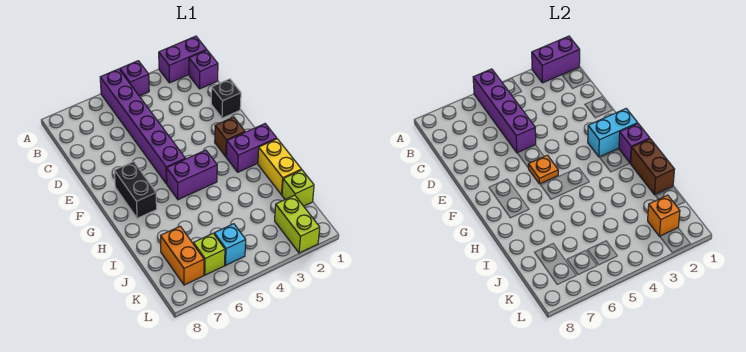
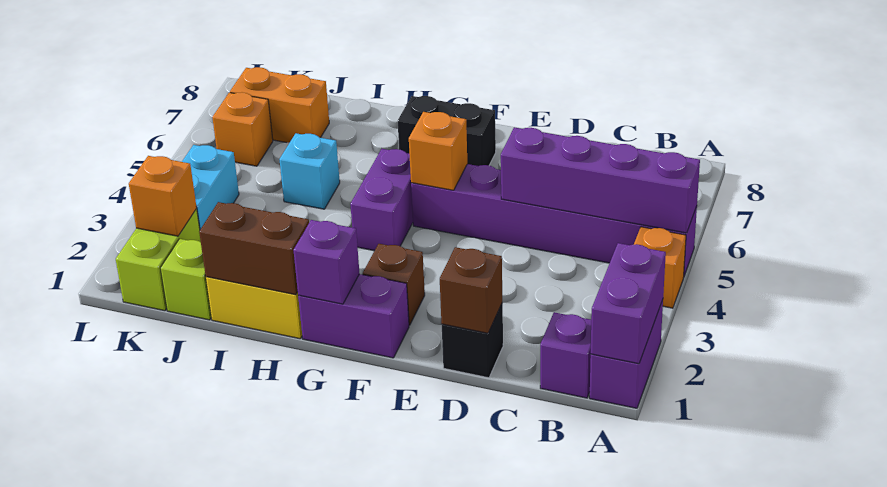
purple brick A4 level 1 -> orange brick A4 level 1
none -> brown brick D1 level 2
cyan brick F1:F2 level 2 -> cyan brick K3:K4 level 1
orange plate F5 level 2 -> orange brick F5 level 2
purple brick G1:G2 level 1 -> purple brick F1:G1 level 1
lime brick K2:L2 level 1 -> lime brick K1:K2 level 1
cyan brick K5 level 1 -> cyan brick I5 level 1
lime brick K6 level 1 -> orange brick K6 level 1

